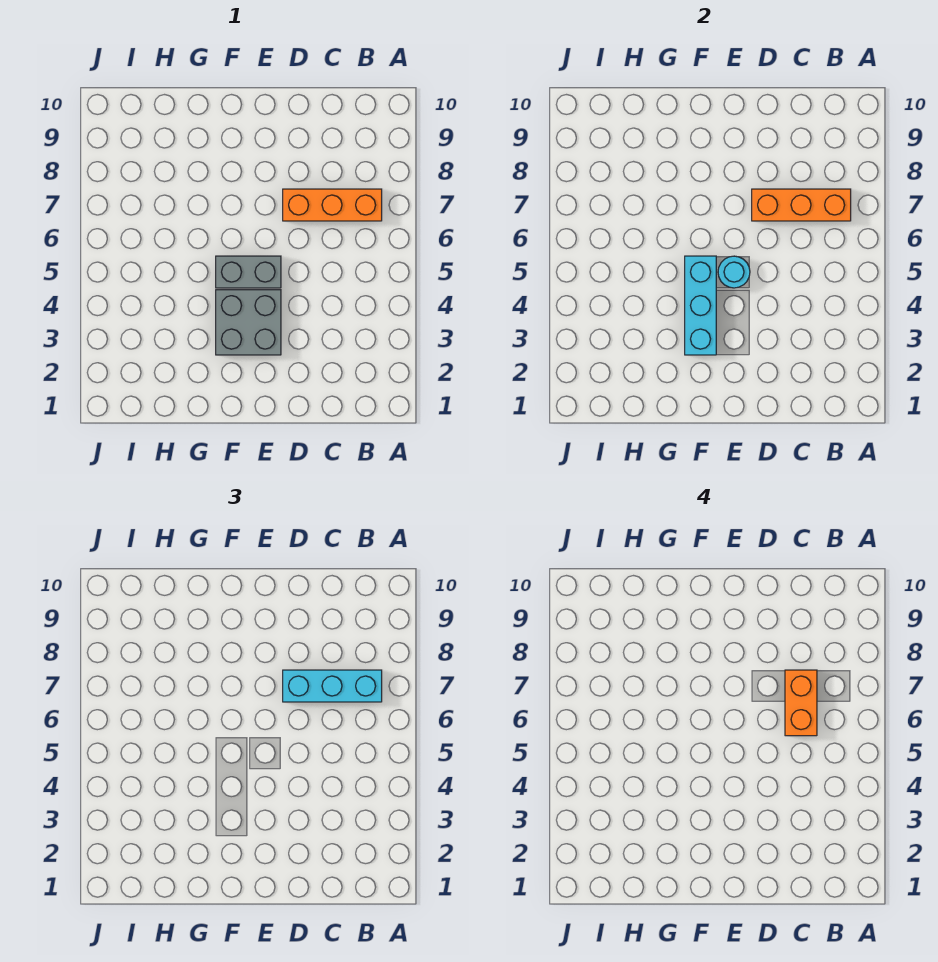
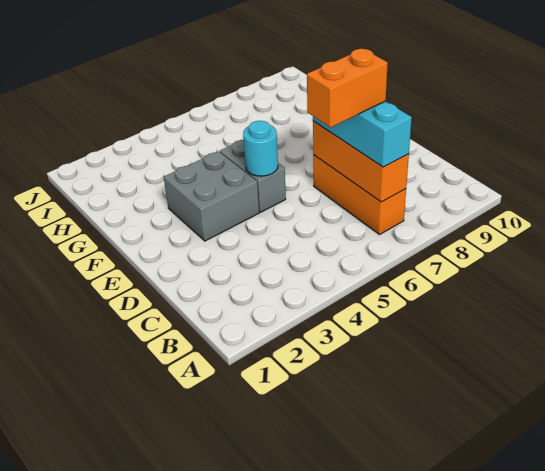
cyan brick F3:F5 level 2 -> none

